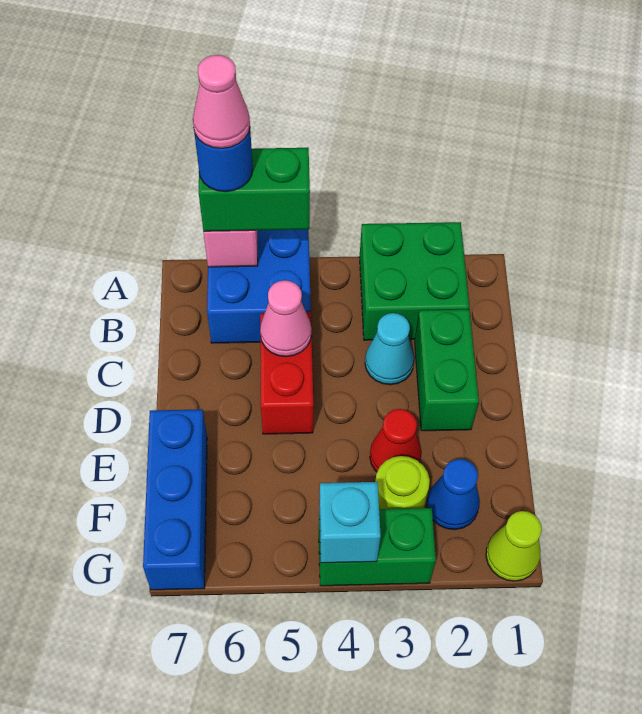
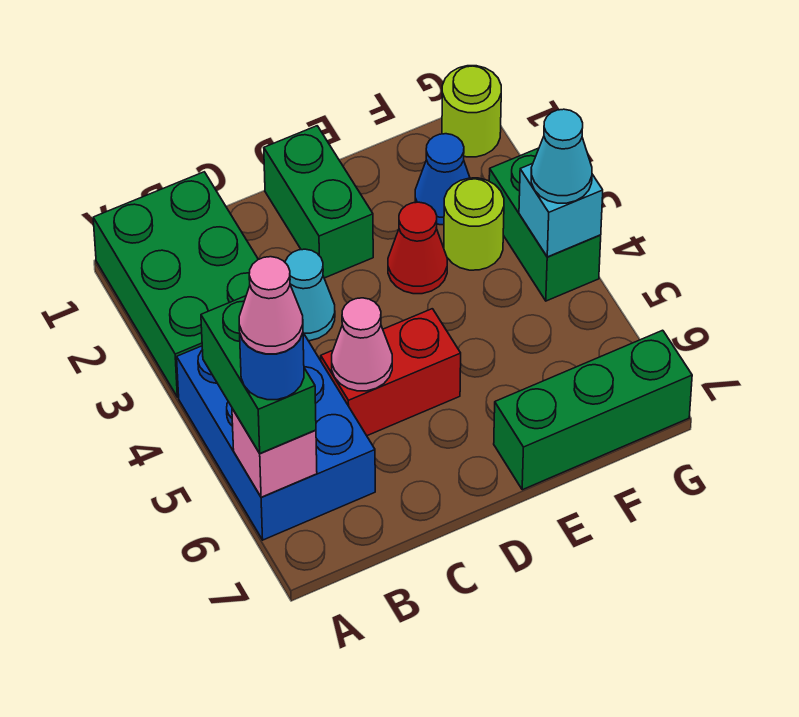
green brick A2:B3 level 1 -> green brick A1:B3 level 1
blue brick A5:B6 level 1 -> blue brick A4:B6 level 1
green brick C2:D2 level 1 -> green brick D1:D2 level 1
blue brick E7:G7 level 1 -> green brick E7:G7 level 1
lime cone G1 level 1 -> lime round brick G1 level 1
none -> cyan cone G4 level 3

